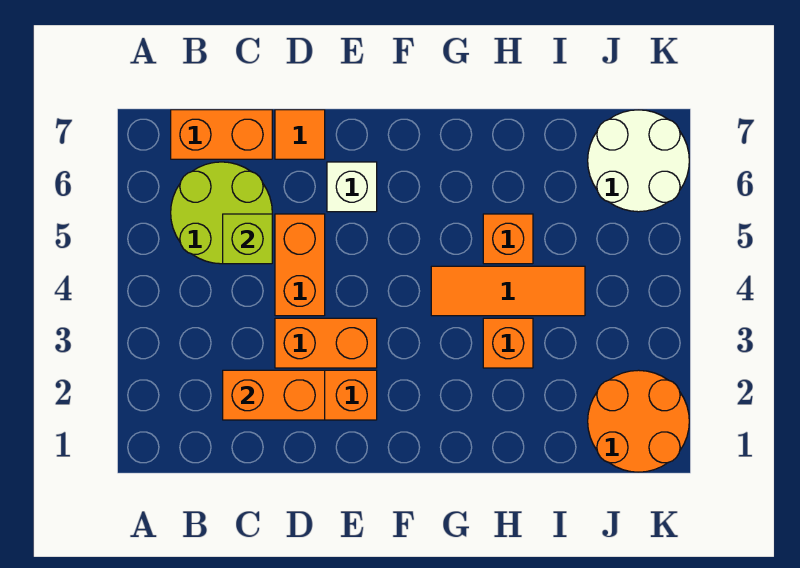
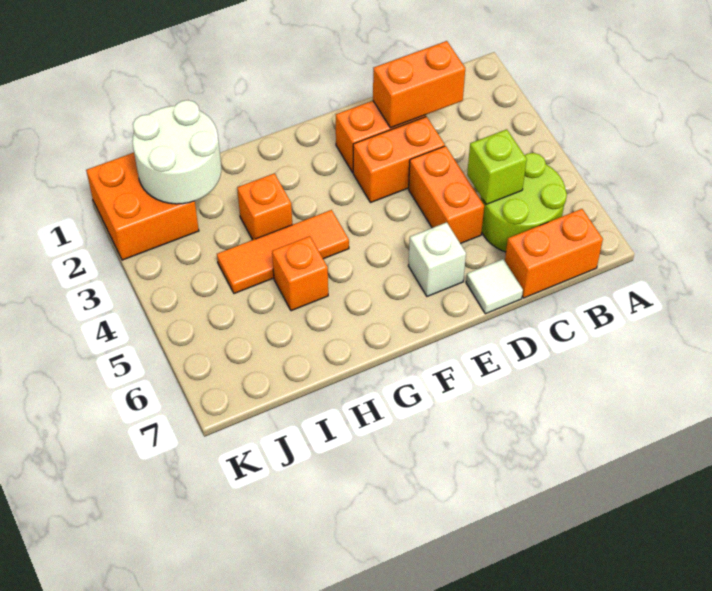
orange tile D7 level 1 -> white tile D7 level 1
orange round brick J1:K2 level 1 -> orange brick J1:K2 level 1
white round brick J6:K7 level 1 -> white round brick I1:J2 level 2

